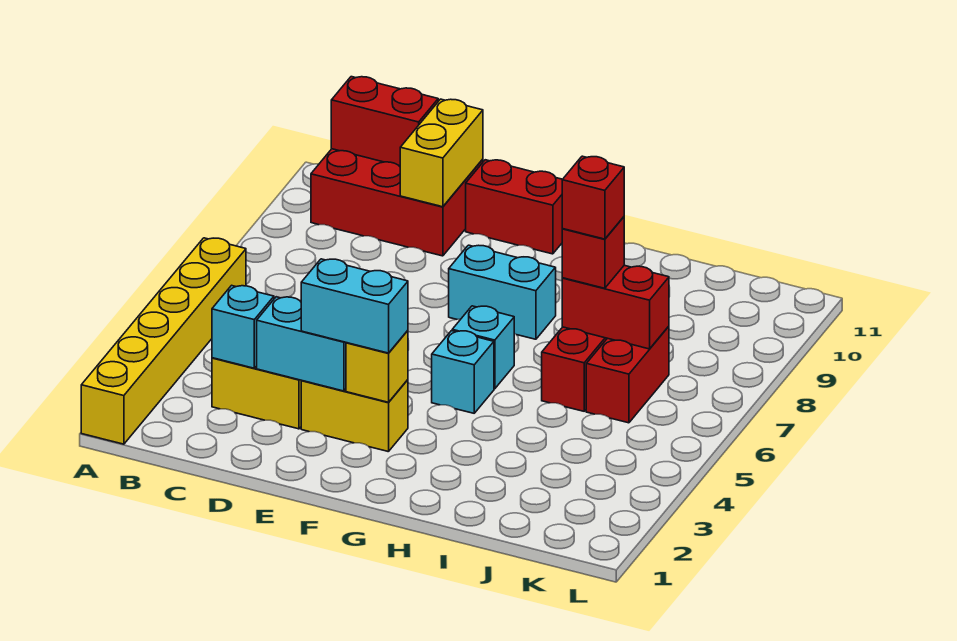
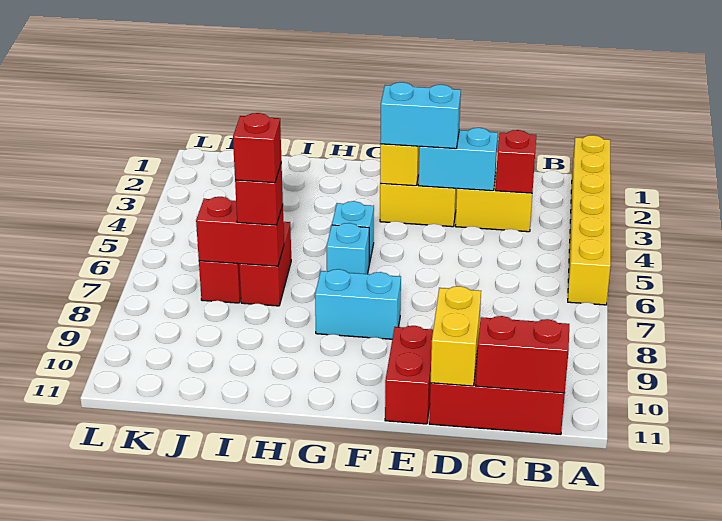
cyan brick C3 level 2 -> red brick C3 level 2
red brick E11:F11 level 1 -> red brick E10:E11 level 1

